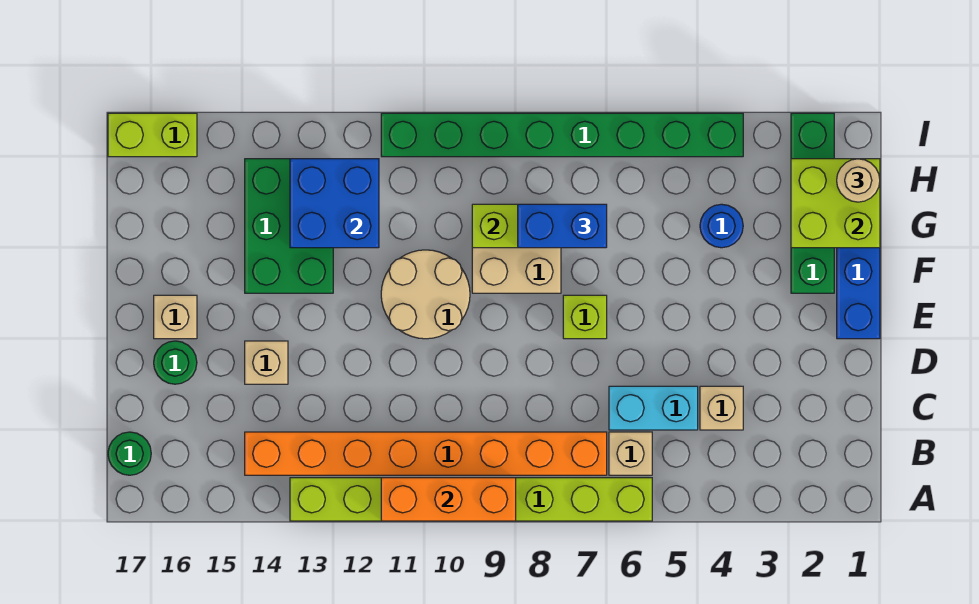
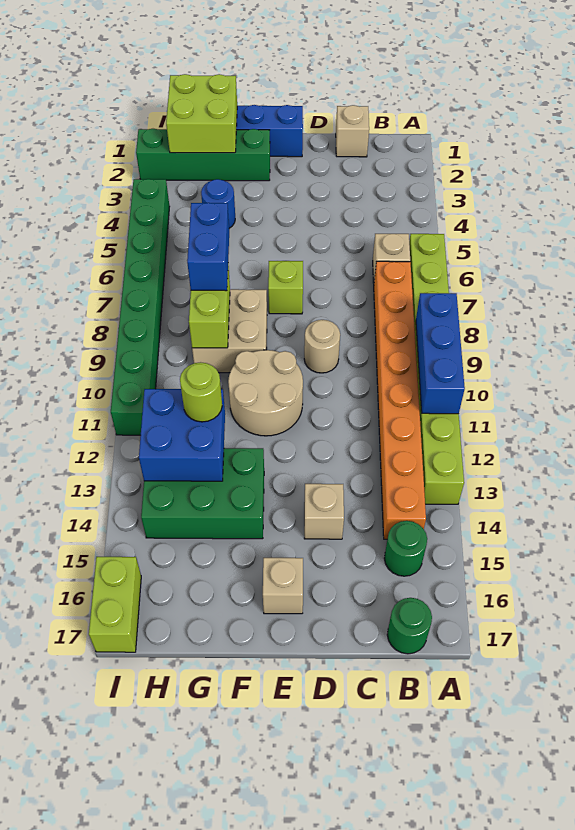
orange brick A9:A11 level 2 -> blue brick A9:A11 level 2
tan brick C4 level 1 -> tan brick C1 level 1
cyan brick C5:C6 level 1 -> none
green round brick D16 level 1 -> green round brick B15 level 1
none -> lime round brick G12 level 3
tan round brick H1 level 3 -> tan round brick D9 level 1

